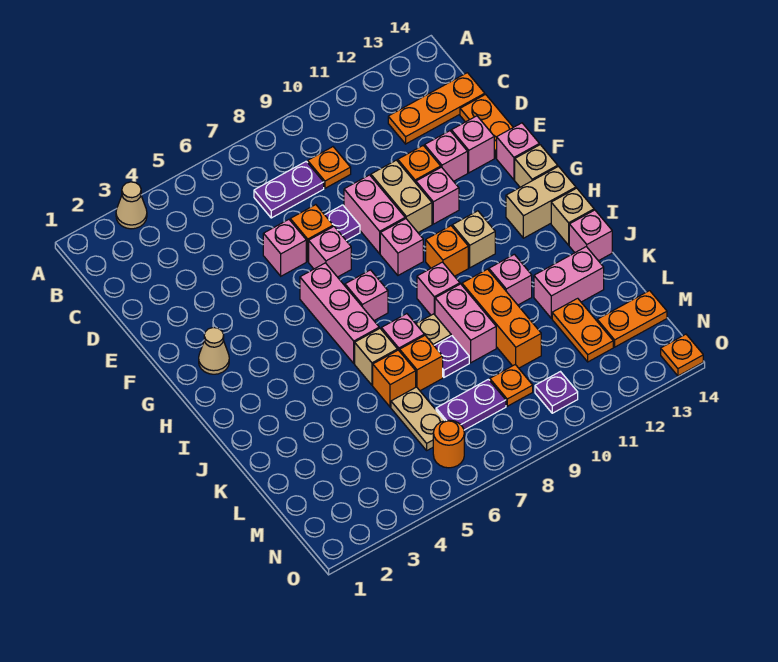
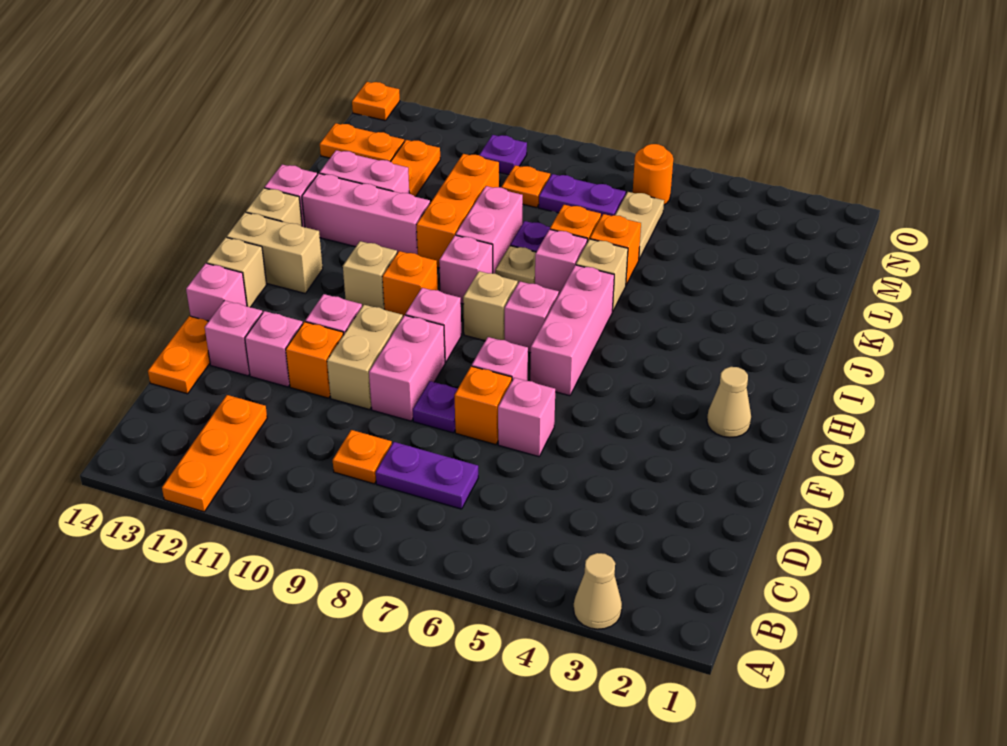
orange plate C12:C14 level 1 -> orange plate A12:C12 level 1
none -> tan brick H8 level 1
pink brick J11 level 1 -> pink brick J11:J13 level 1

